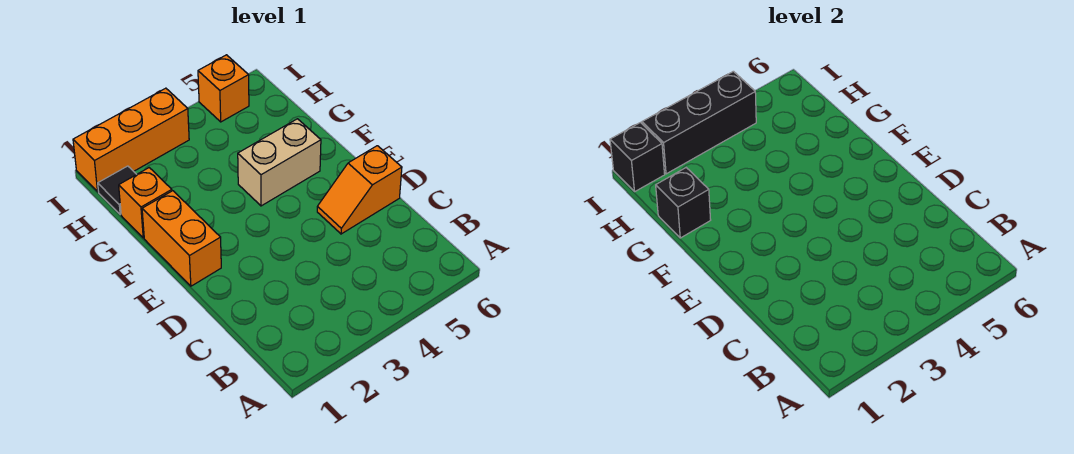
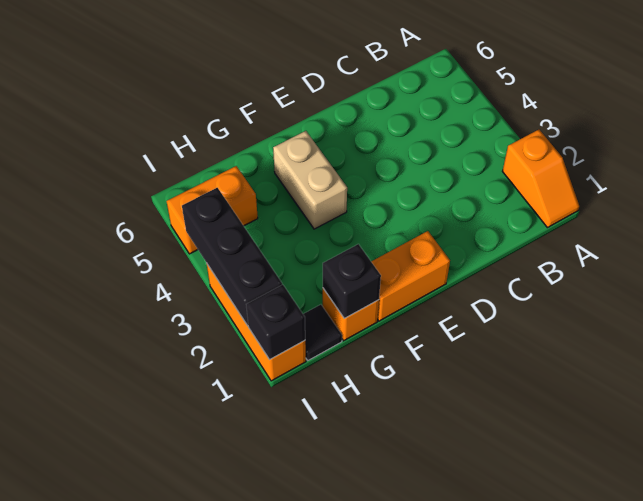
orange slope D5:D6 level 1 top 6 -> orange slope A1:A2 level 1 top 2
orange brick I5 level 1 -> orange brick H5:I5 level 1

